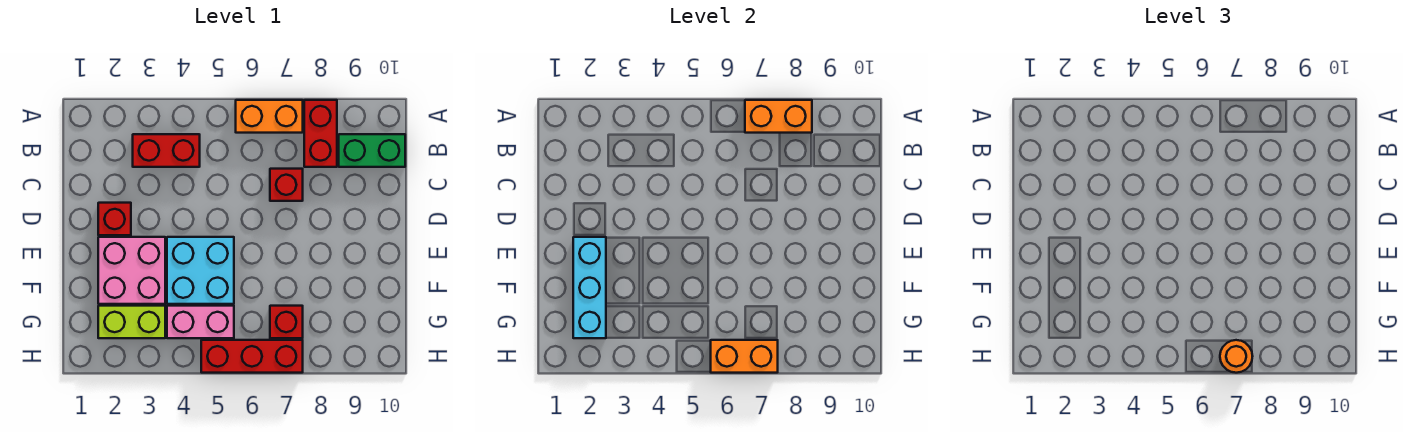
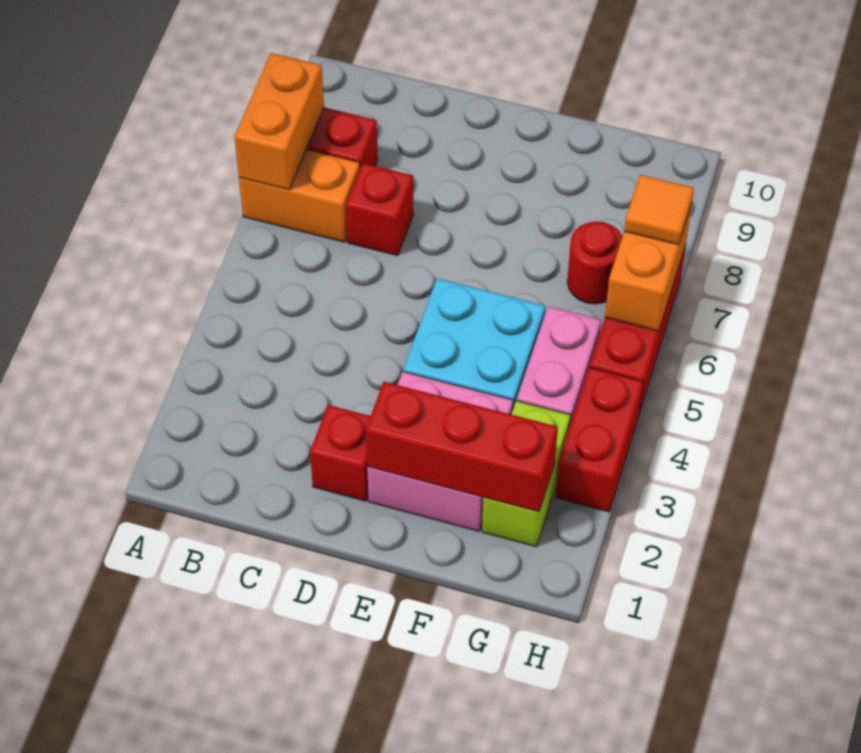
orange brick A6:A7 level 1 -> orange brick A7:B7 level 1
red brick B3:B4 level 1 -> red brick H3:H4 level 1
green brick B9:B10 level 1 -> none
cyan brick E2:G2 level 2 -> red brick E2:G2 level 2
red brick G7 level 1 -> red round brick G7 level 1
orange round brick H7 level 3 -> orange tile H7 level 3

